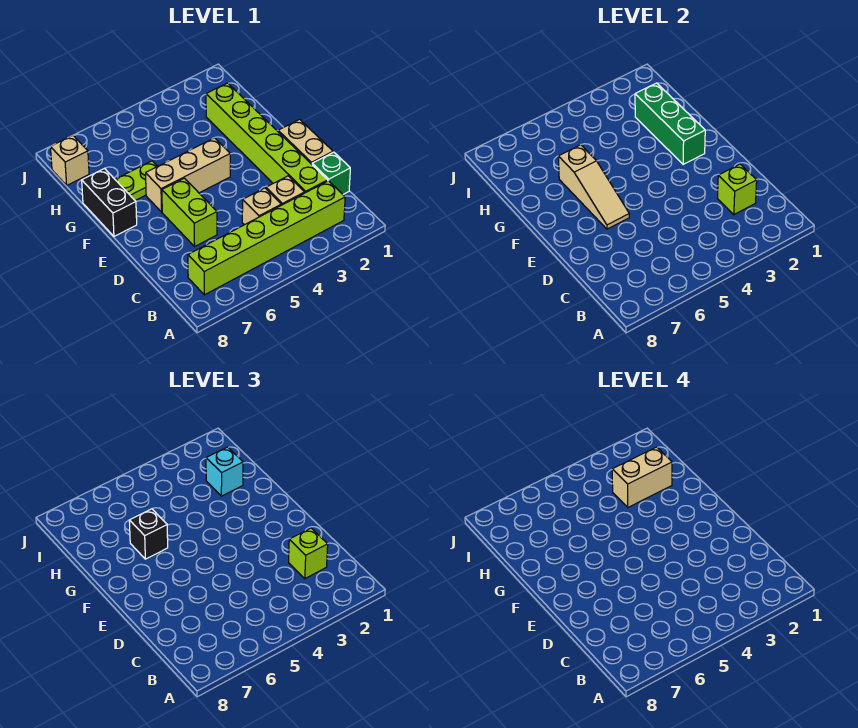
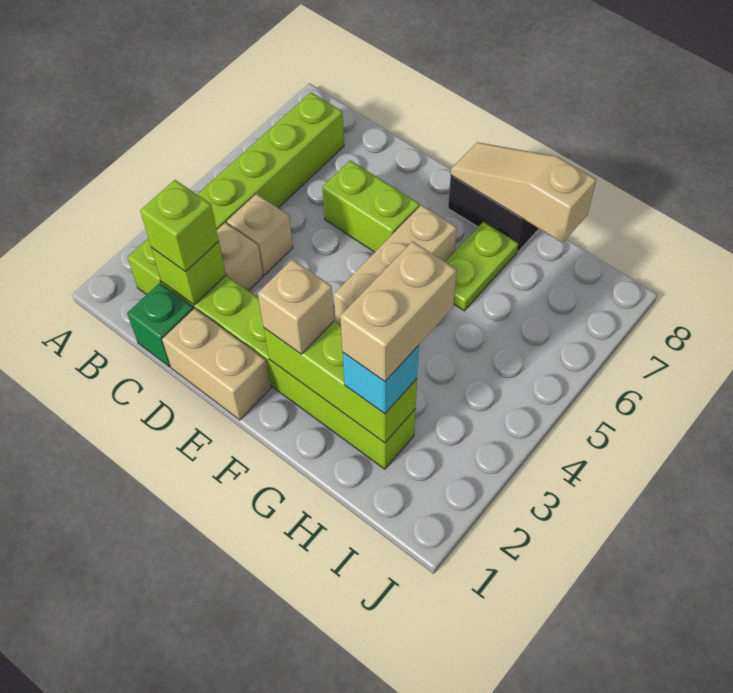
tan slope E6:G6 level 2 top G -> tan slope F8:H8 level 2 top H
green brick F2:H2 level 2 -> lime brick F2:H2 level 2
black brick G6 level 3 -> none
tan brick I8 level 1 -> tan brick F2 level 3

